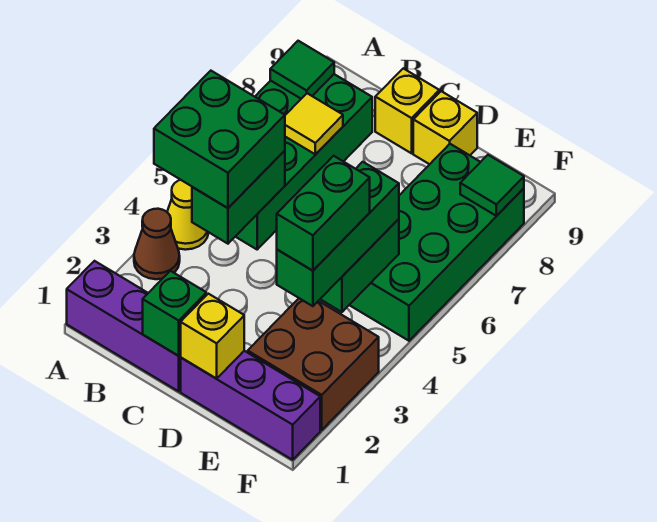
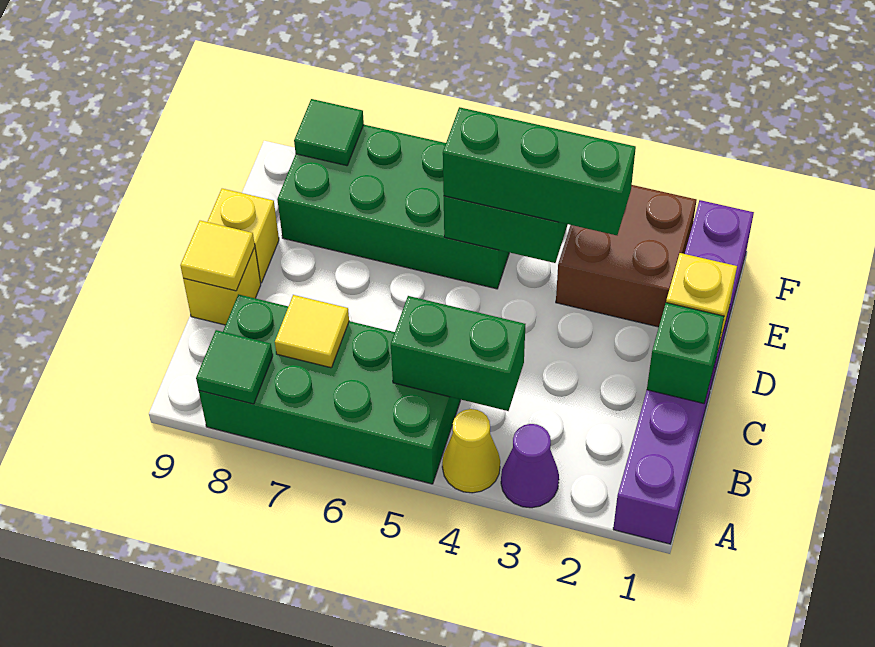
brown cone A3 level 1 -> purple cone A3 level 1
green brick A4:B5 level 3 -> none
none -> yellow tile C9 level 2
green brick E3:E4 level 4 -> none

